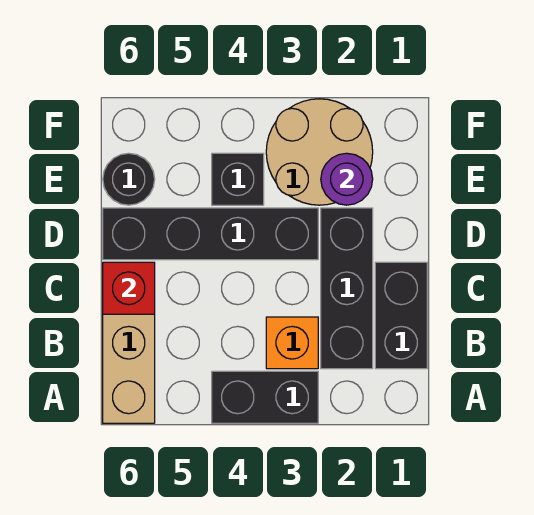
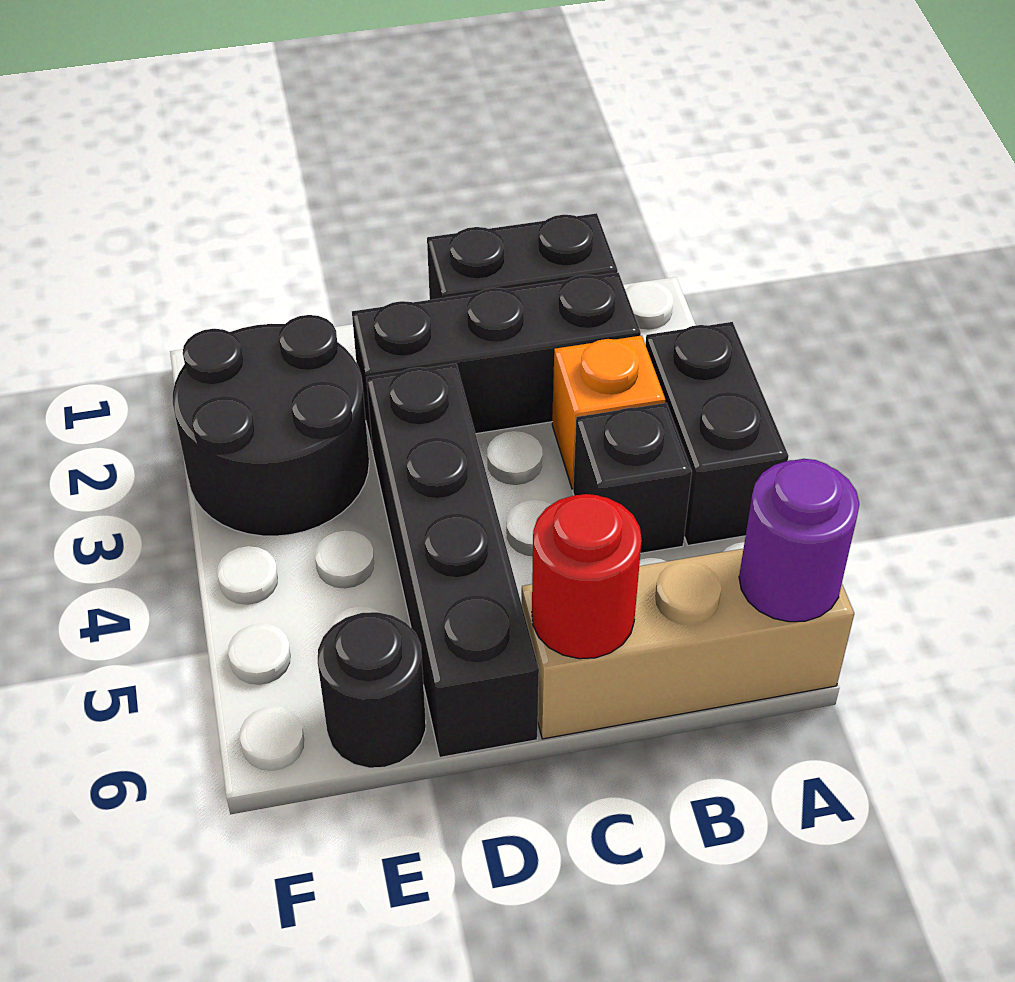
red brick C6 level 2 -> red round brick C6 level 2
tan round brick E2:F3 level 1 -> black round brick E2:F3 level 1
purple round brick E2 level 2 -> purple round brick A6 level 2
black brick E4 level 1 -> black brick B4 level 1

